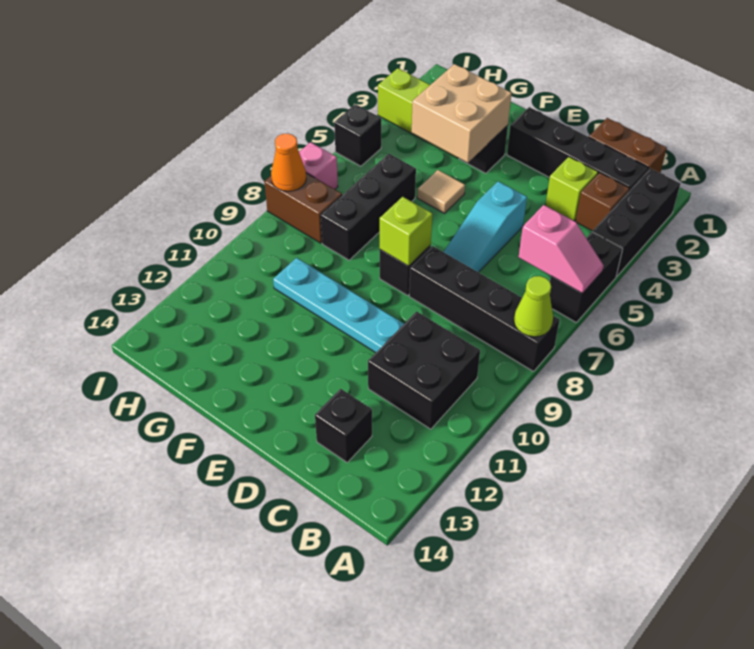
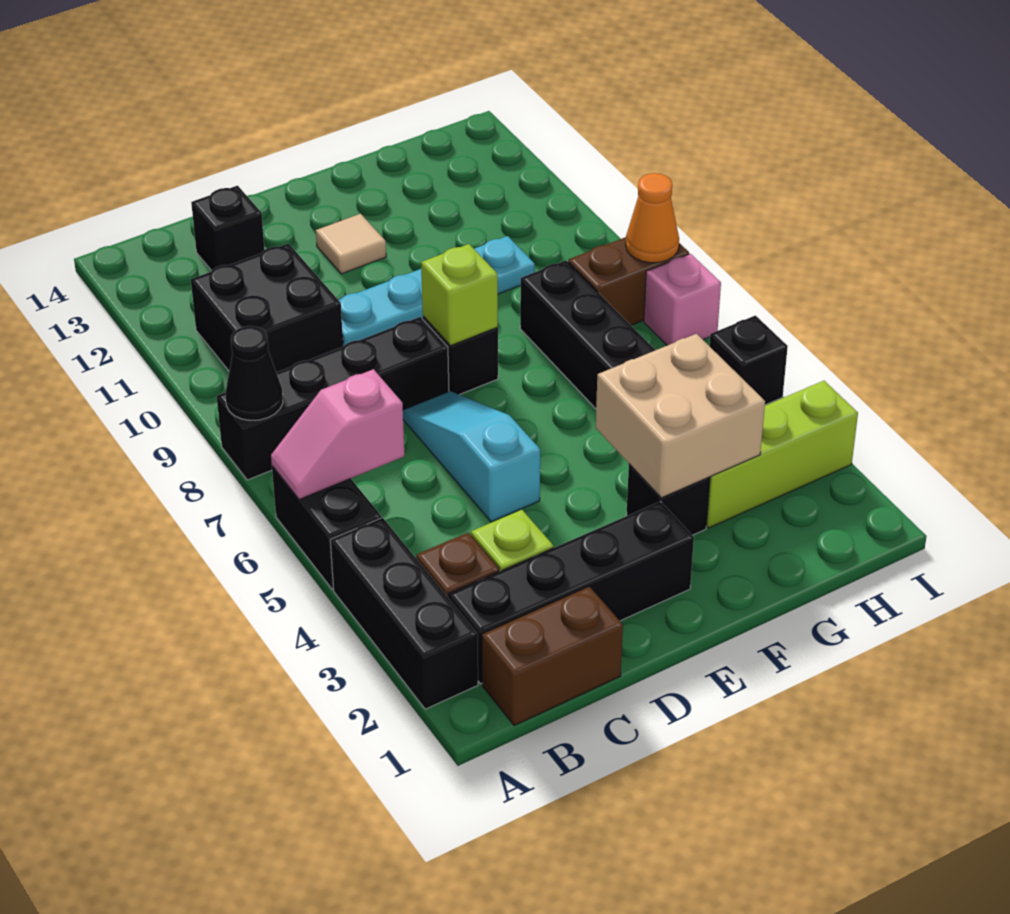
lime cone A8 level 2 -> black cone A8 level 2
tan tile F5 level 1 -> tan tile E12 level 1

